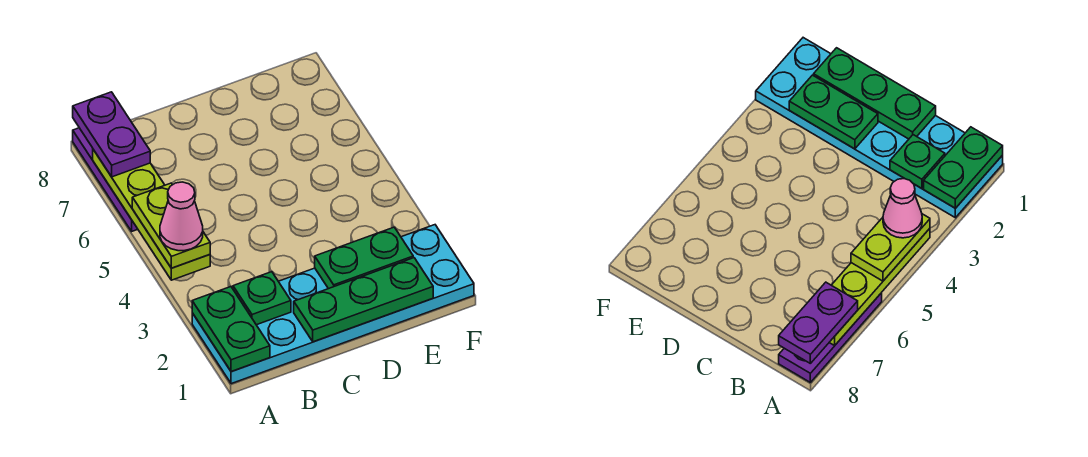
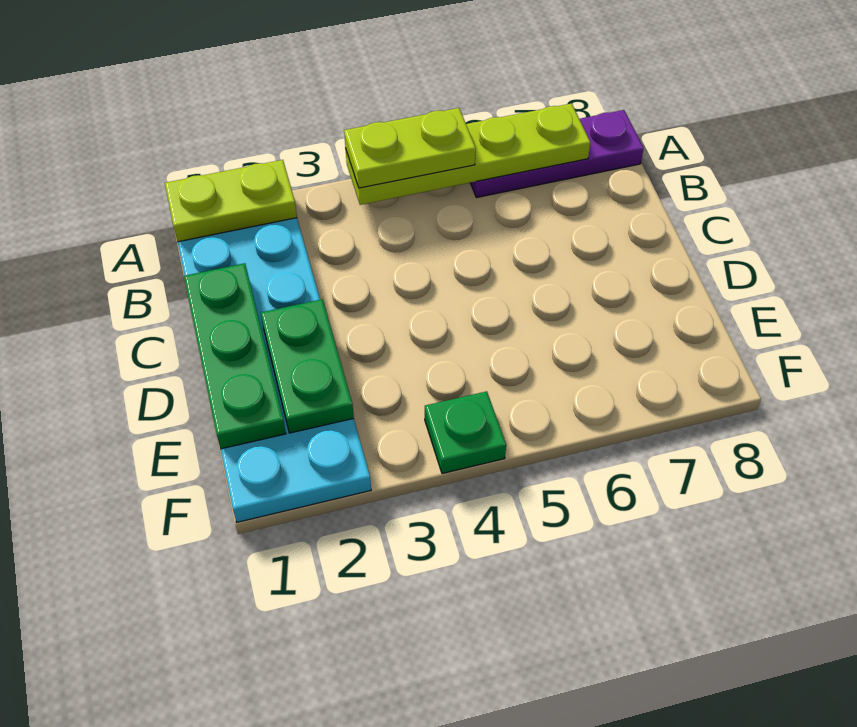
green plate A1:A2 level 2 -> lime plate A1:A2 level 2
pink cone A4 level 4 -> none
purple plate A7:A8 level 3 -> none
green plate B2 level 2 -> green plate F4 level 1

